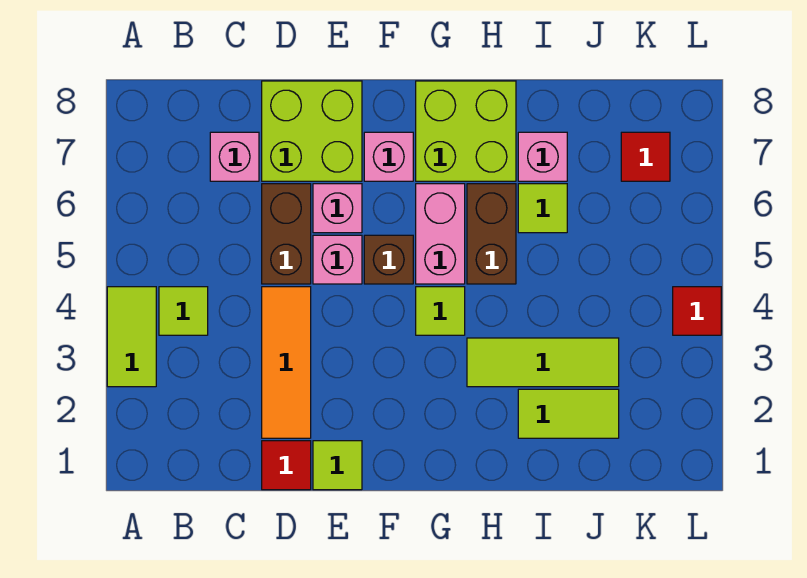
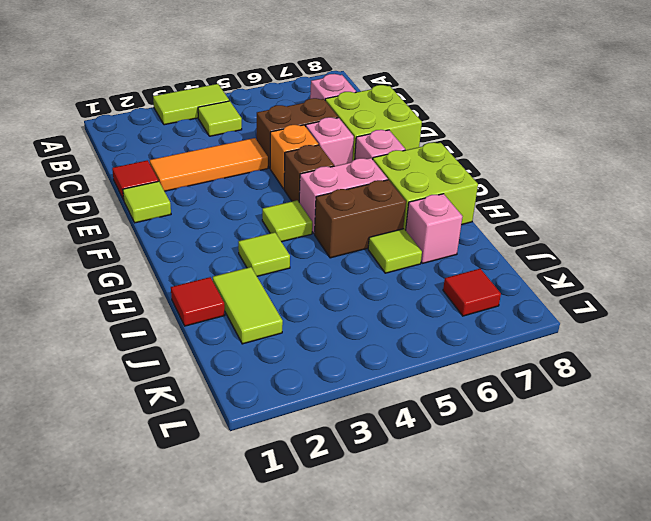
pink brick E5 level 1 -> orange brick E5 level 1
lime tile H3:J3 level 1 -> lime tile H3 level 1
red tile L4 level 1 -> red tile I1 level 1

